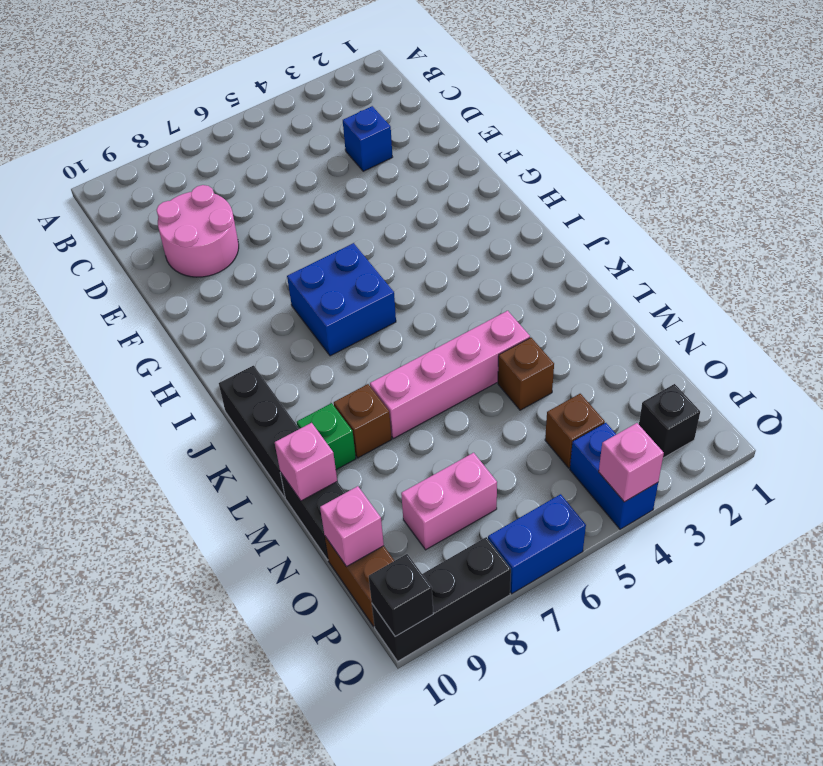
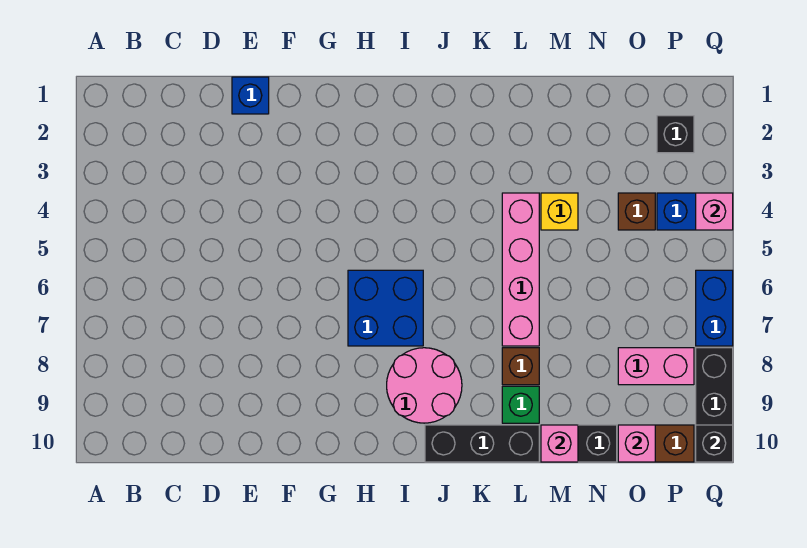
blue brick D3 level 1 -> blue brick E1 level 1
pink round brick D8:E9 level 1 -> pink round brick I8:J9 level 1
brown brick M4 level 1 -> yellow brick M4 level 1
pink brick O7:O8 level 1 -> pink brick O8:P8 level 1

